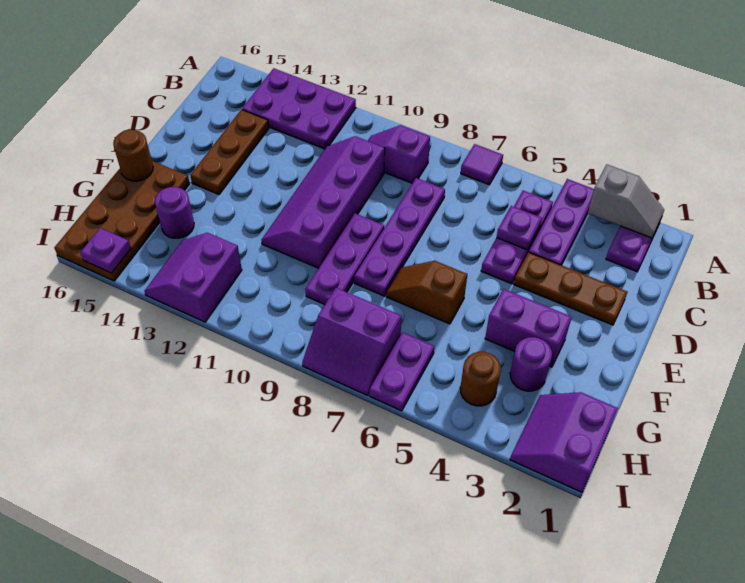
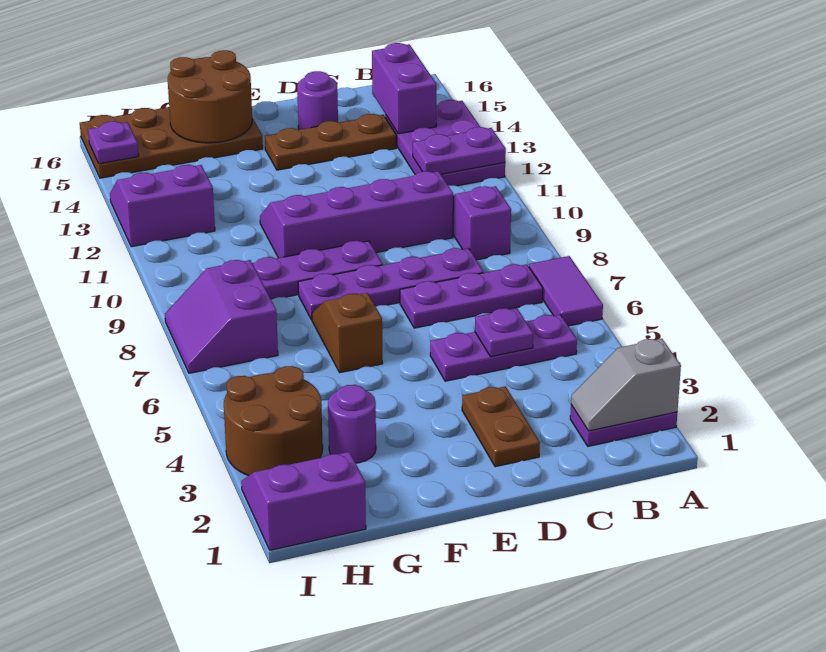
grey slope A2:A3 level 2 top 3 -> grey slope A2:B2 level 2 top A
purple plate A4:C4 level 1 -> purple plate B7:D7 level 1
purple tile A7 level 1 -> purple tile A6:A7 level 1
brown plate D2:D4 level 1 -> brown plate D2:D3 level 1
purple brick F3:F4 level 1 -> purple brick B14:B15 level 2
brown round brick F16 level 2 -> brown round brick F15:G16 level 2
purple round brick G14 level 1 -> purple round brick D15 level 1
brown round brick H4 level 1 -> brown round brick H3:I4 level 1
purple plate H6:I6 level 1 -> purple plate A12:B12 level 2

